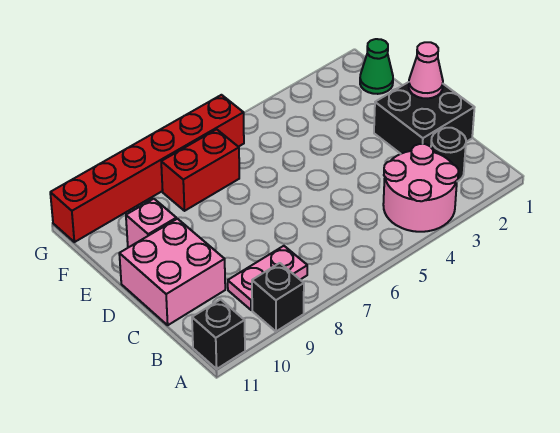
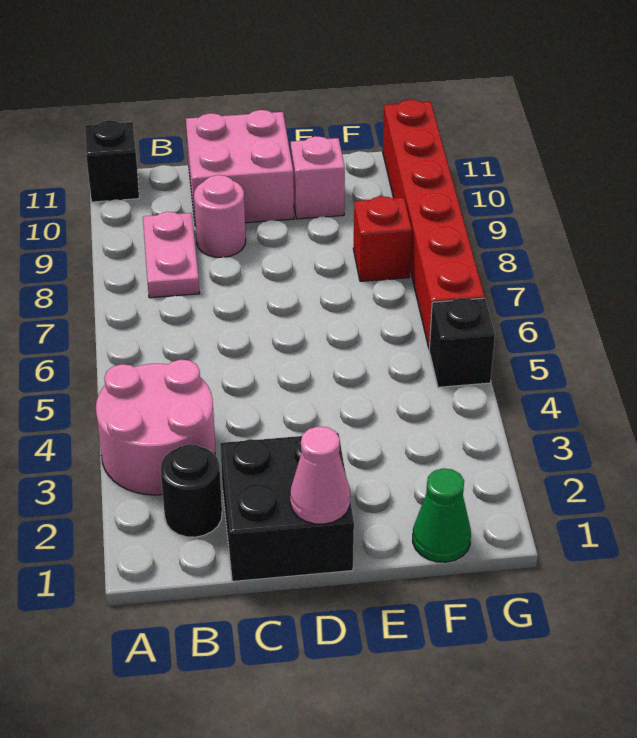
black brick A9 level 1 -> black brick G5 level 1
none -> pink round brick C9 level 1
red brick F7:F8 level 1 -> red brick F8 level 1

